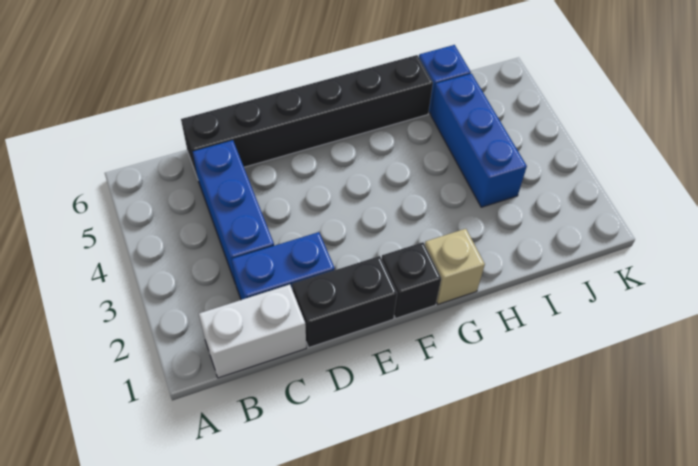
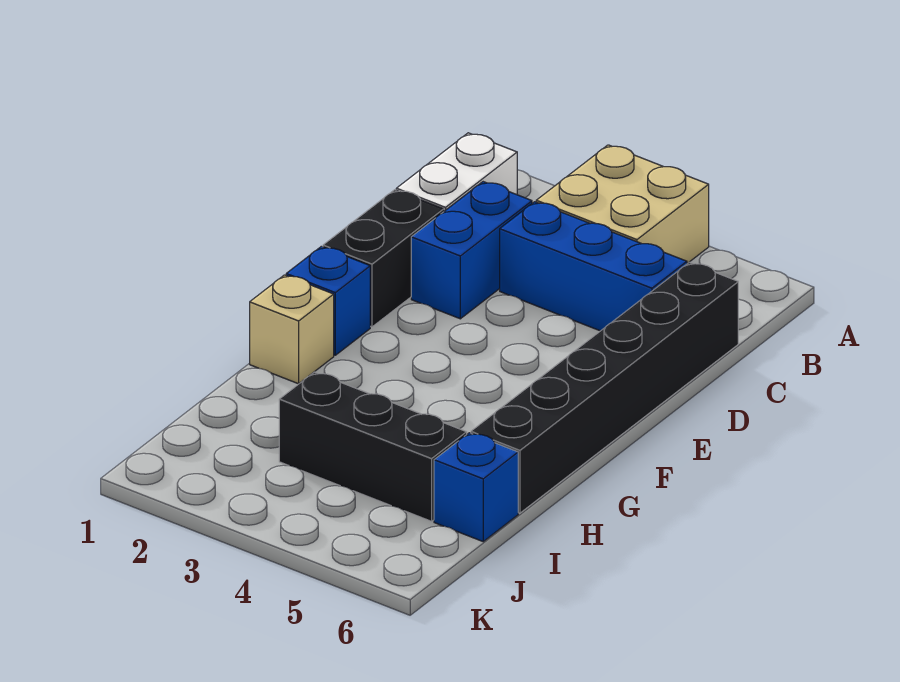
none -> tan brick A3:B4 level 1
black brick F1 level 1 -> blue brick F1 level 1
blue brick I3:I5 level 1 -> black brick I3:I5 level 1

